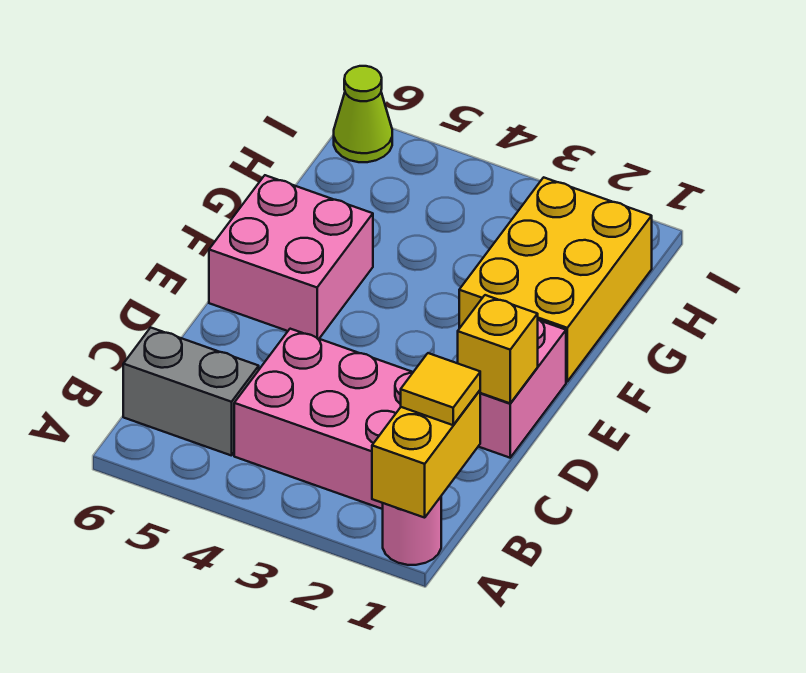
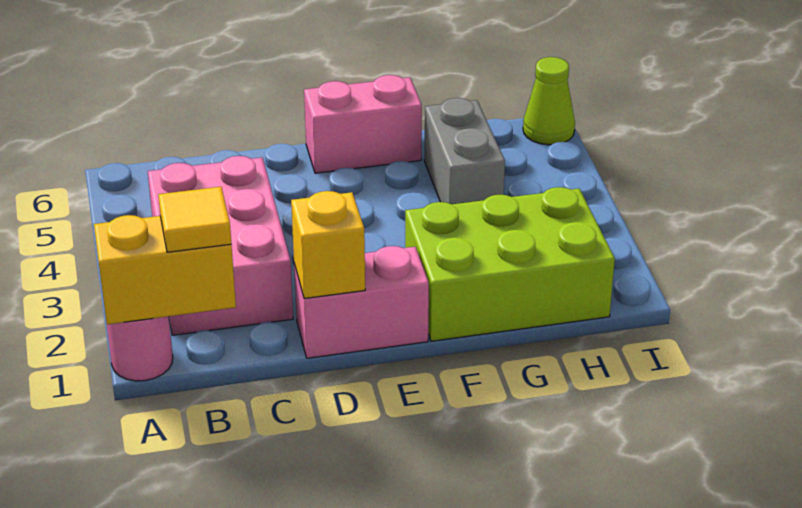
grey brick B5:B6 level 1 -> grey brick G4:G5 level 1
pink brick E5:F6 level 1 -> pink brick E6:F6 level 1
yellow brick F1:H2 level 1 -> lime brick F1:H2 level 1

